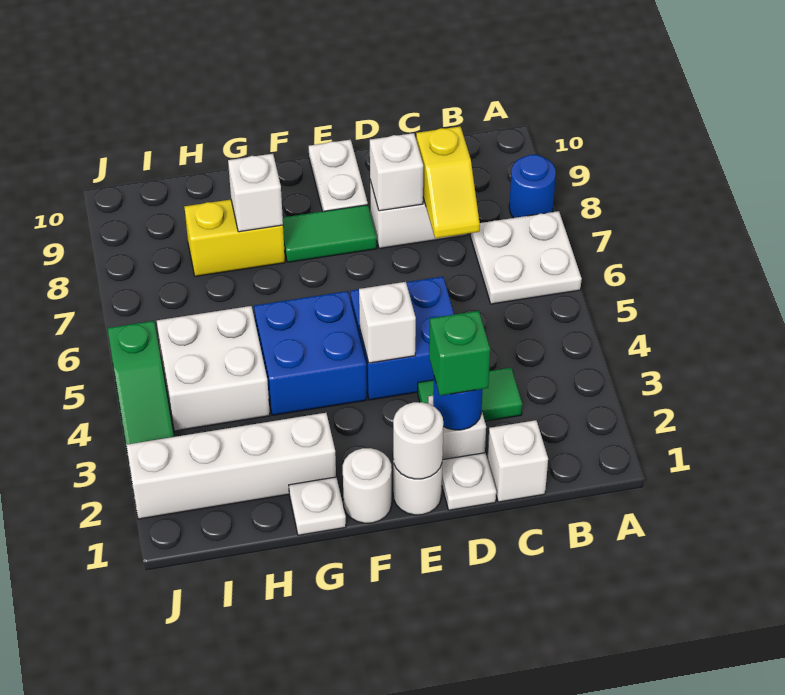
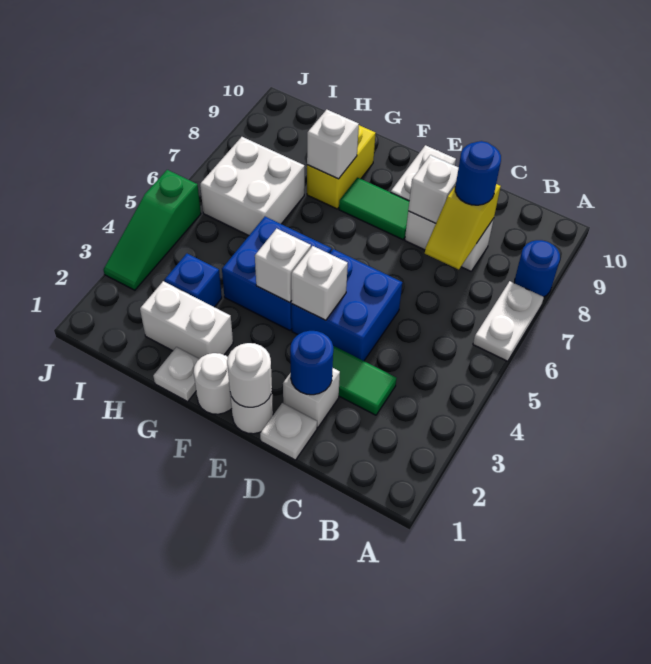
white plate A6:B7 level 1 -> white plate A6:A7 level 1
white brick C1 level 1 -> white brick F4 level 2
none -> blue round brick C8 level 3
green brick D2 level 3 -> none
white brick G2:J2 level 1 -> white brick G2:H2 level 1
yellow brick G8:H8 level 1 -> yellow brick G8:G9 level 1
none -> blue brick H3 level 1
white brick H4:I5 level 1 -> white brick H6:I7 level 1

